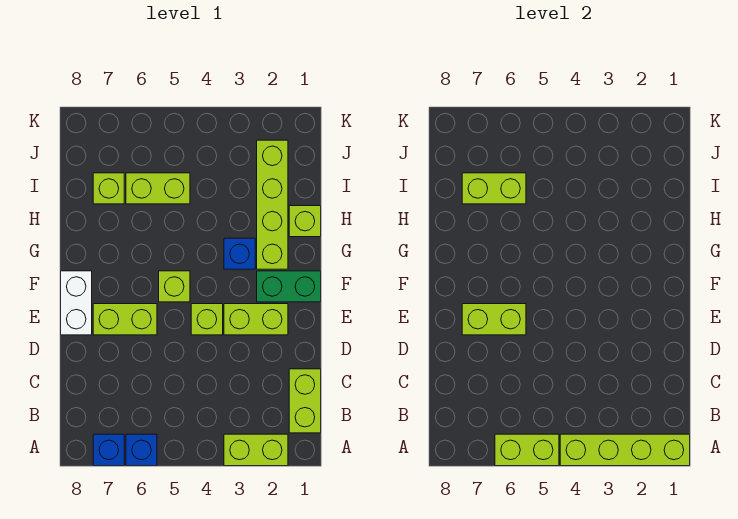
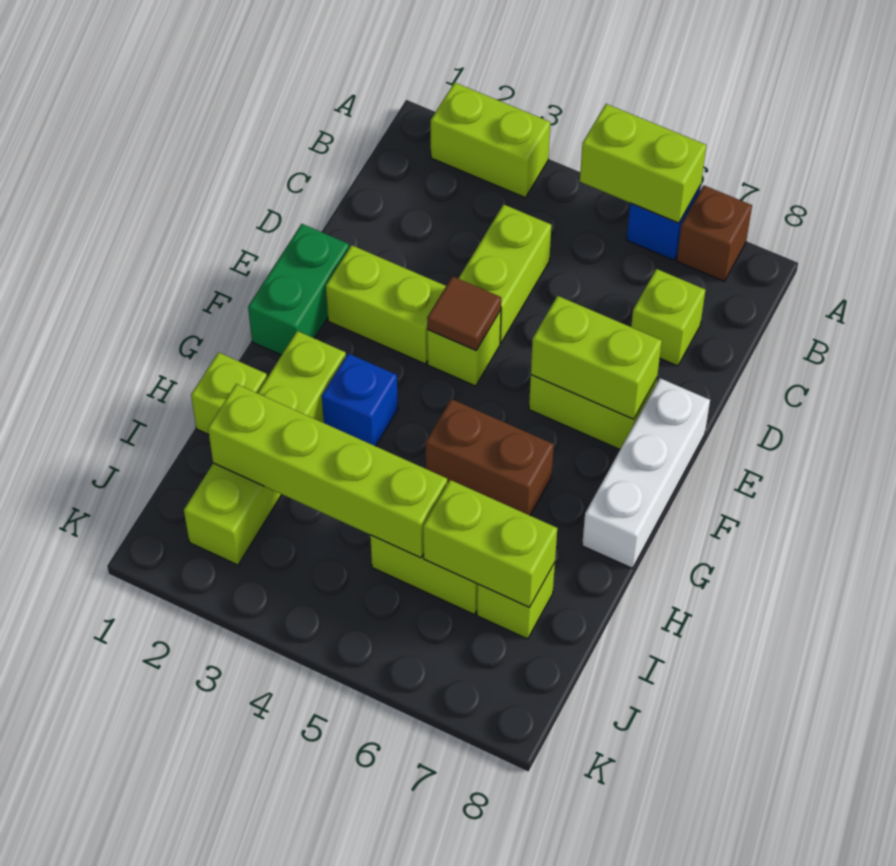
lime brick A1:A4 level 2 -> lime brick I2:I5 level 2
blue brick A7 level 1 -> brown brick A7 level 1
lime brick B1:C1 level 1 -> lime brick C4:D4 level 1
none -> brown tile E4 level 2
white brick E8:F8 level 1 -> white brick E8:G8 level 1
green brick F1:F2 level 1 -> green brick E1:F1 level 1
lime brick F5 level 1 -> lime brick C7 level 1
none -> brown brick G5:G6 level 1

